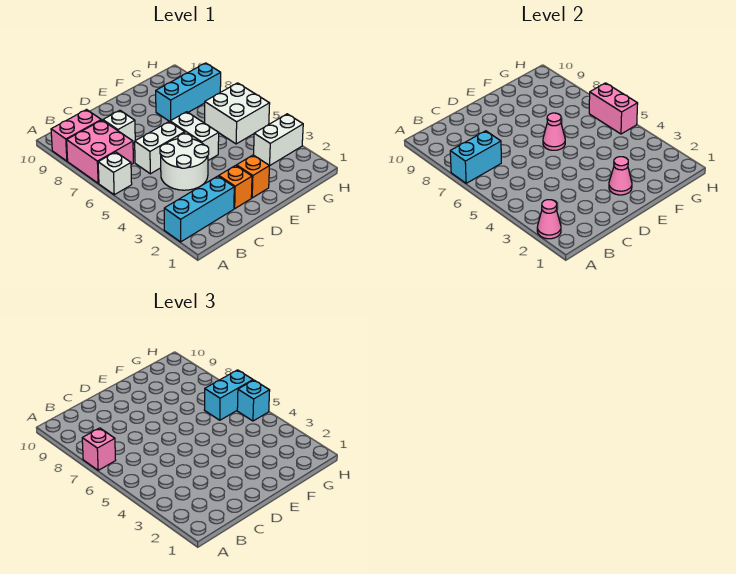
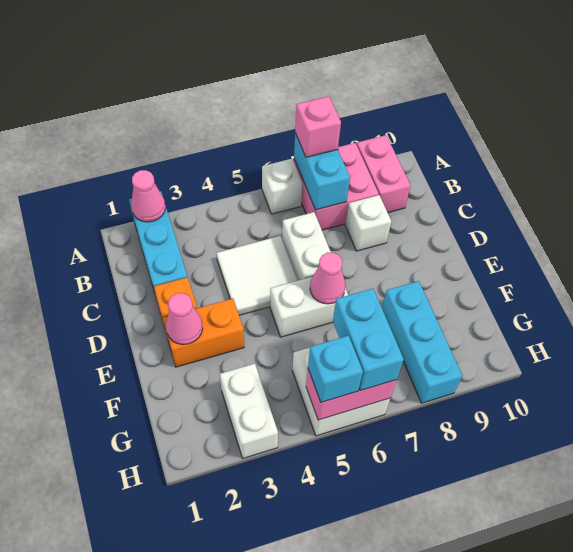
white round brick C4:D5 level 1 -> white tile C4:D5 level 1
orange brick E2 level 1 -> orange brick E2:E3 level 1

